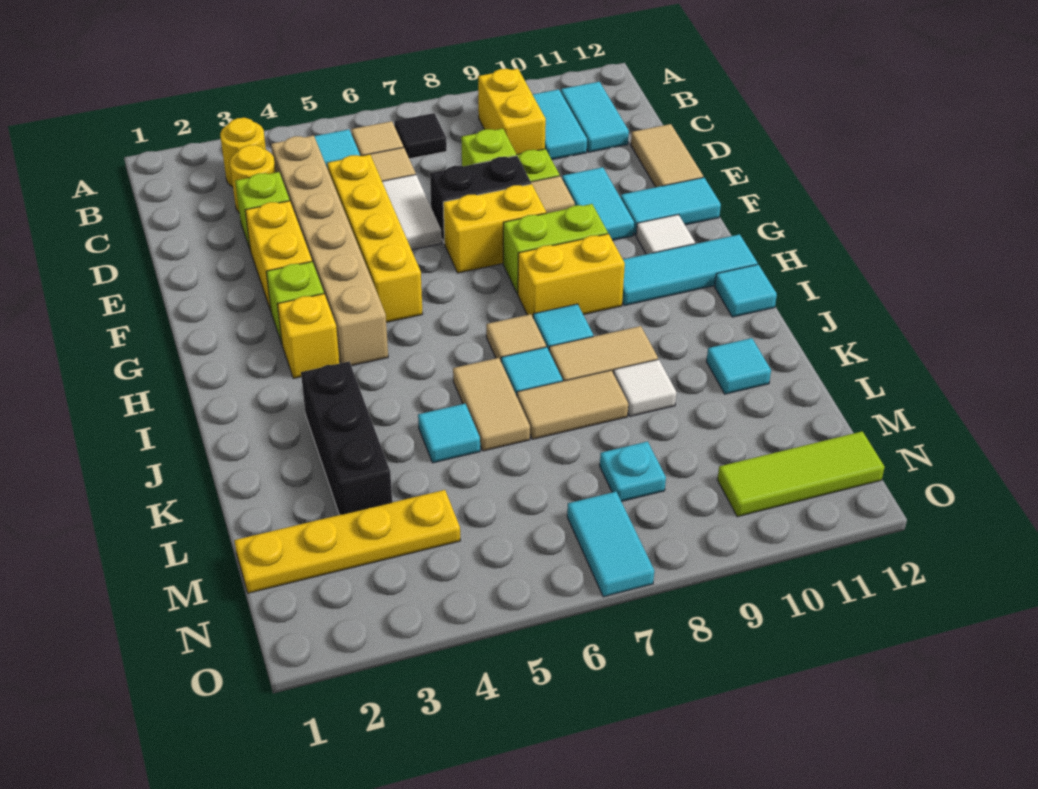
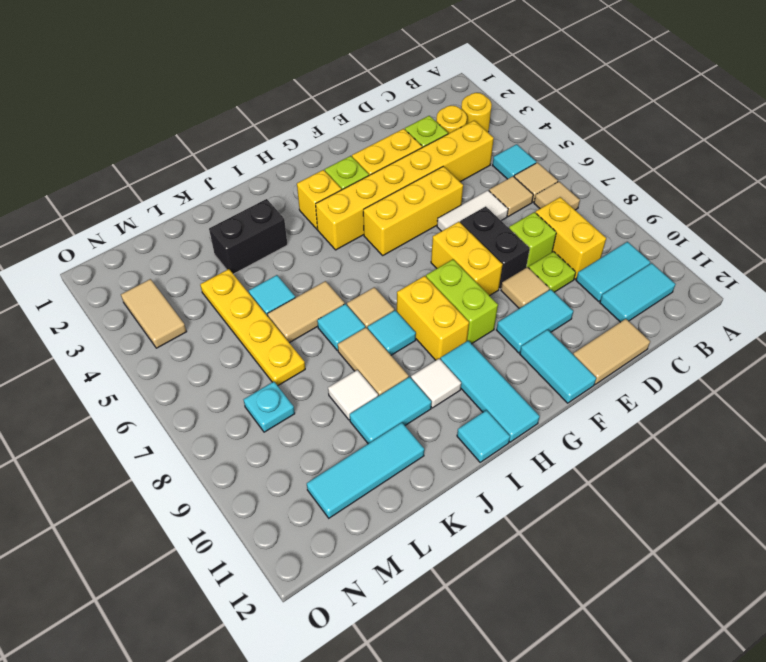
black tile B7 level 1 -> tan tile B7 level 1
yellow brick B9:C9 level 1 -> yellow brick C8:C9 level 1
tan brick C4:H4 level 1 -> yellow brick C4:H4 level 1
yellow brick D5:G5 level 1 -> yellow brick E5:G5 level 1
white tile G11 level 1 -> white tile I10 level 1
black brick J3:L3 level 1 -> black brick J3:K3 level 1
tan tile K7:K8 level 1 -> tan tile N3:N4 level 1
cyan tile K11 level 1 -> cyan tile K11:M11 level 1
yellow plate M1:M4 level 1 -> yellow plate L4:L7 level 1
cyan tile N7:O7 level 1 -> cyan tile J10:K10 level 1
lime tile N10:N12 level 1 -> none

